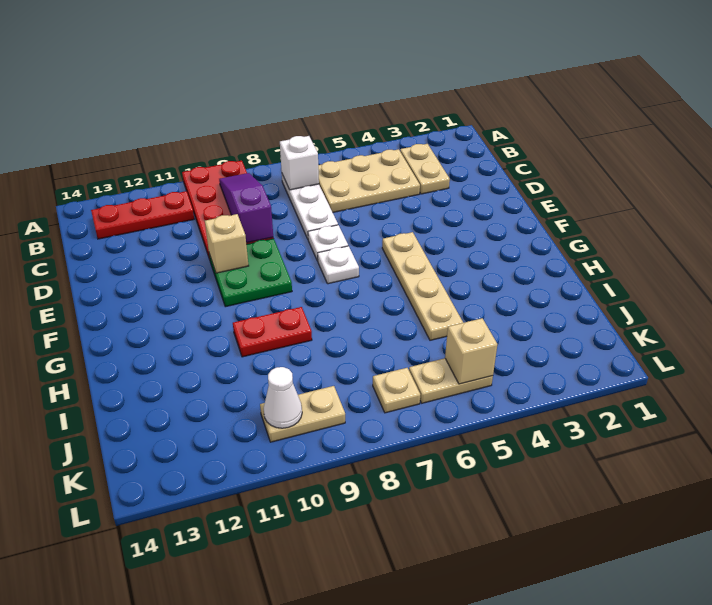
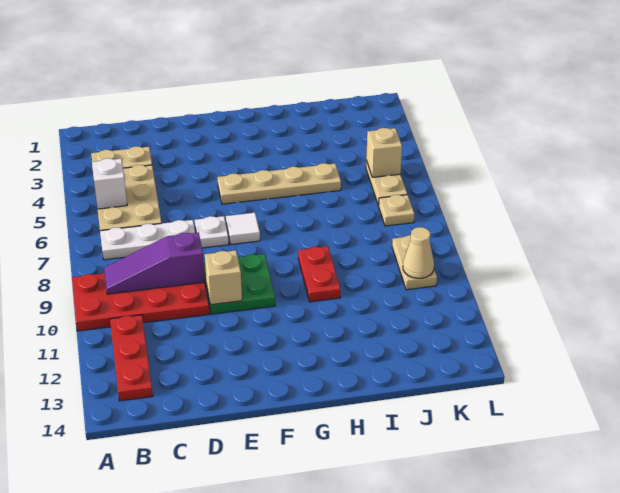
white brick B7 level 2 -> white brick B5 level 2
white plate F7 level 1 -> white tile F7 level 1
white cone K10 level 2 -> tan cone K10 level 2

